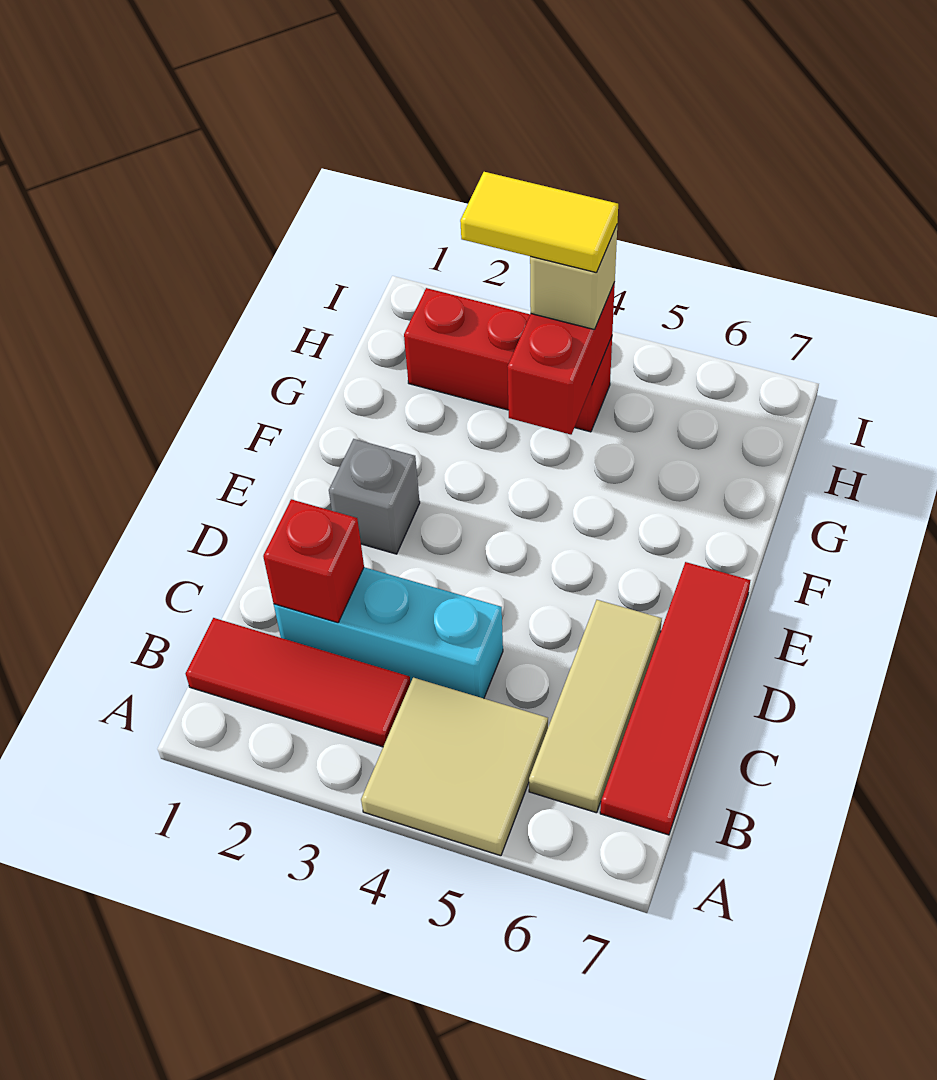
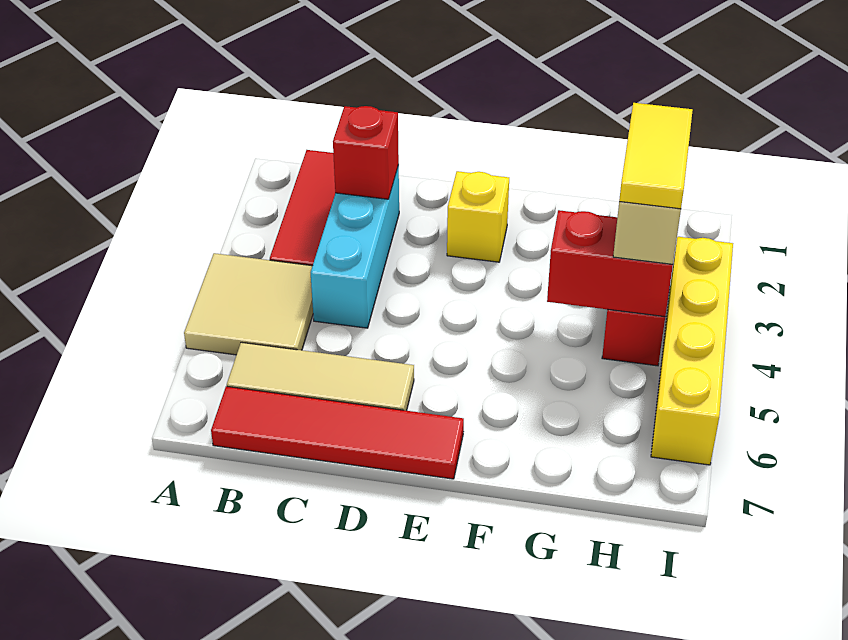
grey brick E2 level 1 -> yellow brick E2 level 1
none -> yellow brick I3:I6 level 1

